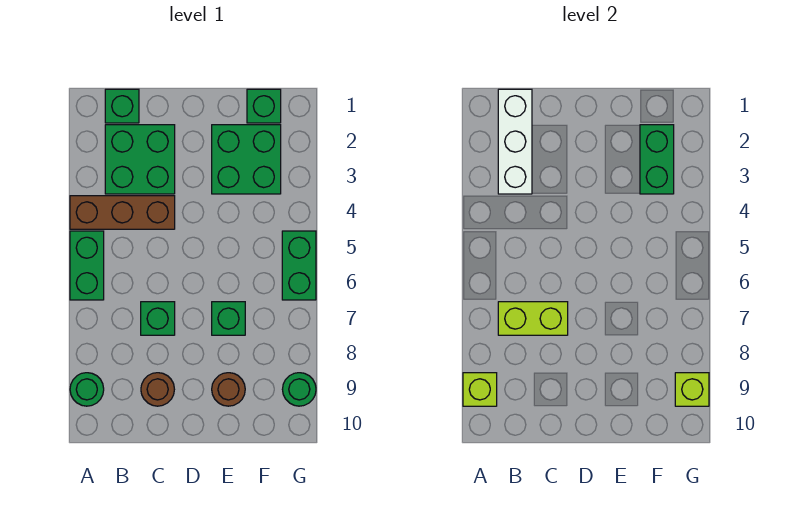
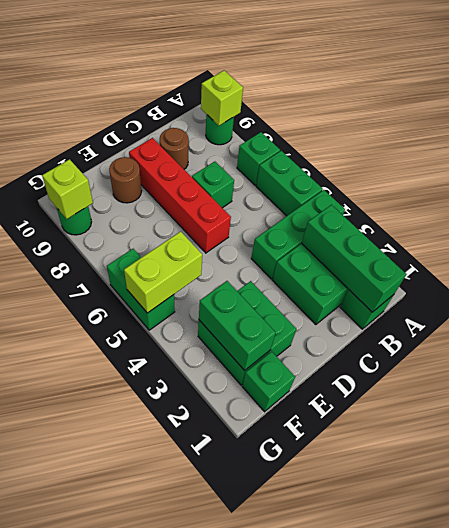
brown brick A4:C4 level 1 -> green brick A4:C4 level 1
white brick B1:B3 level 2 -> green brick B1:B3 level 2
lime brick B7:C7 level 2 -> lime brick F5:G5 level 2
none -> red brick D6:D9 level 1
green brick E7 level 1 -> green brick A7 level 1

